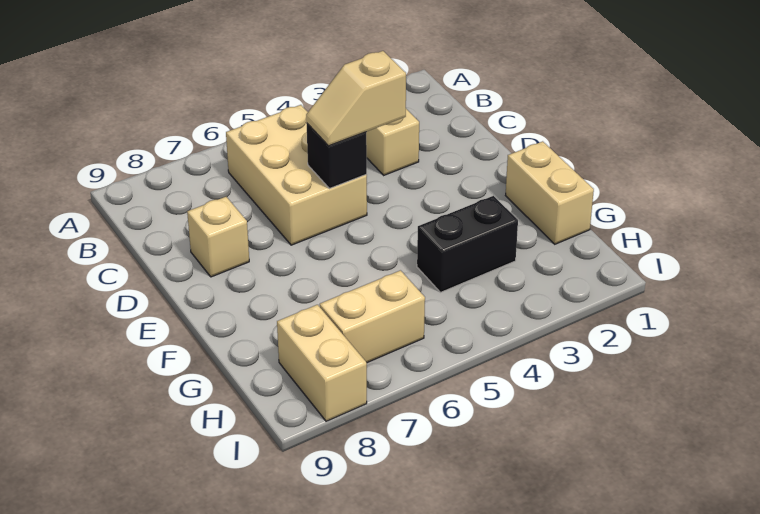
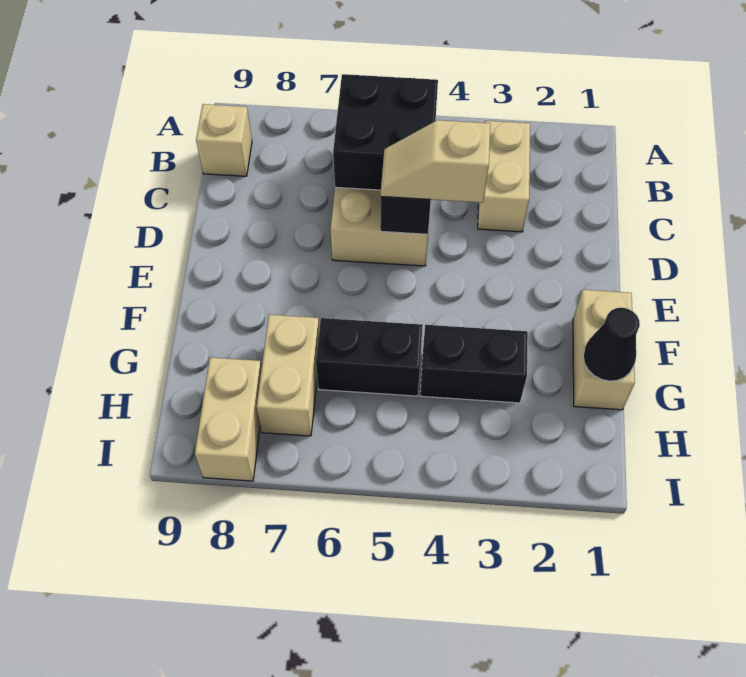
none -> black brick B5:C6 level 2
tan brick D8 level 1 -> tan brick B9 level 1
none -> black cone G1 level 2
none -> black brick G5:G6 level 1
tan brick H6:H7 level 1 -> tan brick G7:H7 level 1

